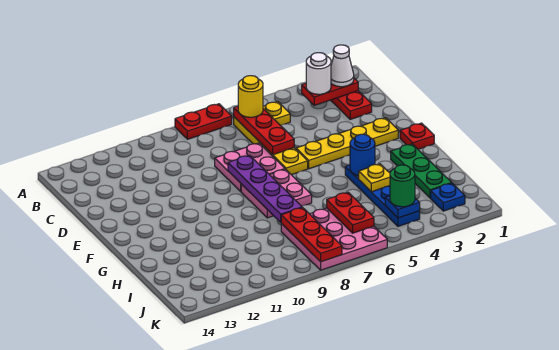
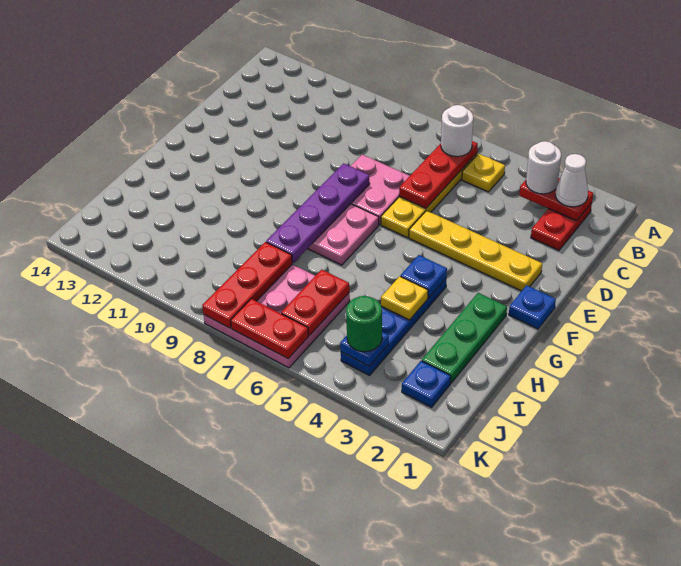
red plate A7:A8 level 1 -> red plate K6:K7 level 2
yellow round brick B6 level 3 -> white round brick B6 level 3
red plate F1 level 1 -> blue plate F1 level 1
blue round brick G4 level 2 -> blue plate G4 level 2

